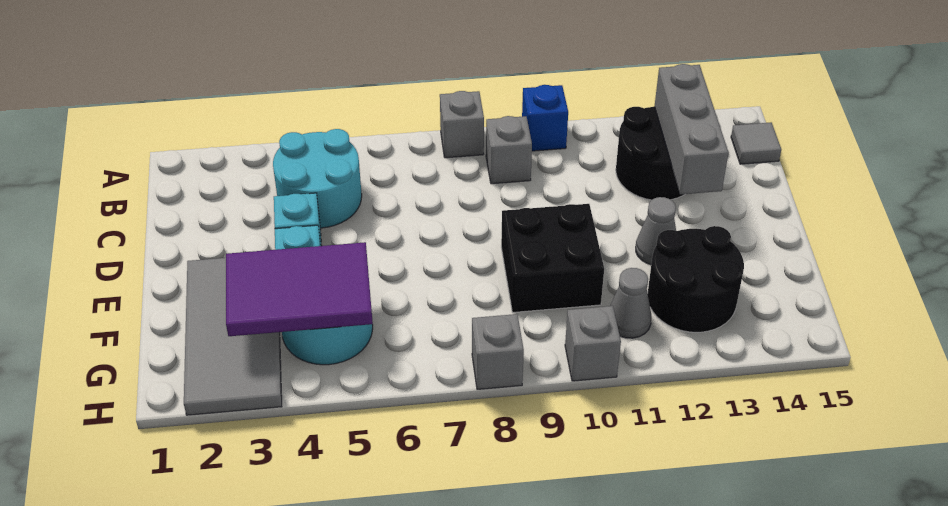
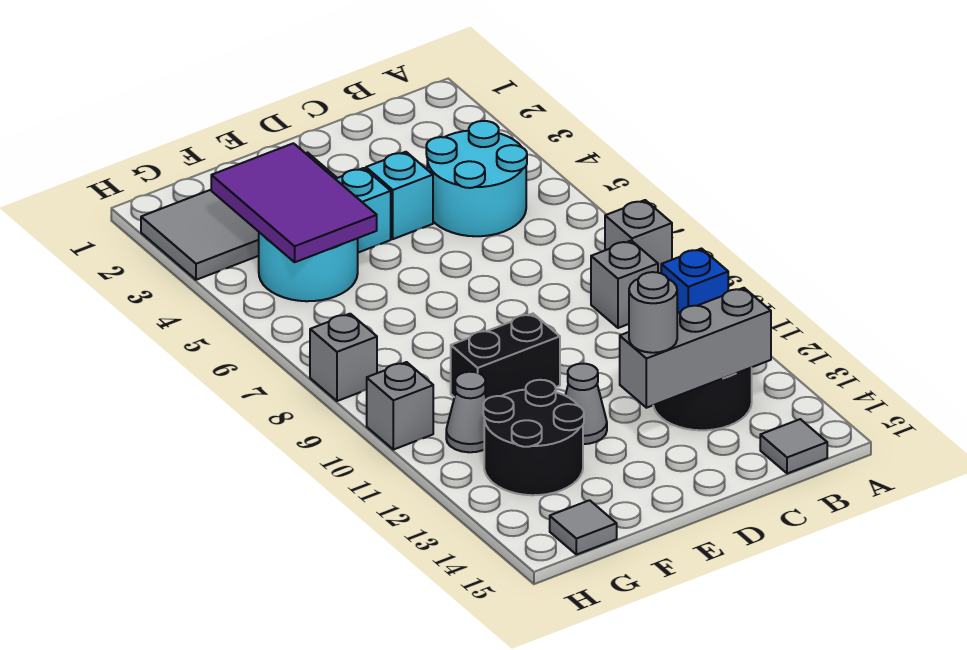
none -> grey round brick D13 level 3
black brick E9:F10 level 1 -> black brick E10:F10 level 1
none -> grey tile G15 level 1

